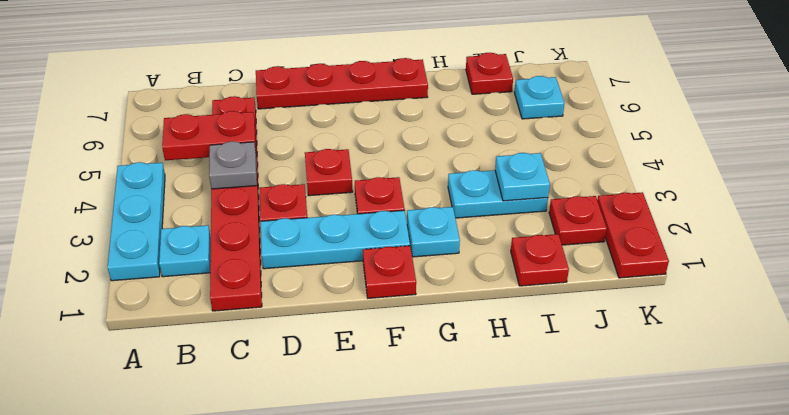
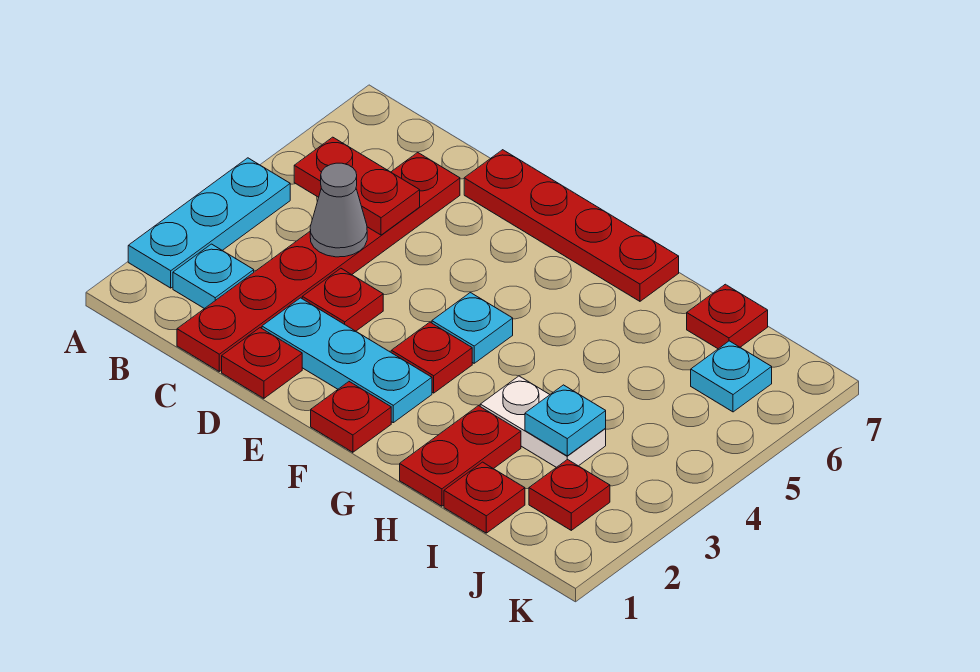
grey plate C4 level 2 -> grey cone C4 level 2
red plate E4 level 1 -> red plate D1 level 1
cyan plate G2 level 1 -> cyan plate F4 level 1
cyan plate H3:I3 level 1 -> white plate H3:I3 level 1
red plate K1:K2 level 1 -> red plate H1:H2 level 1

